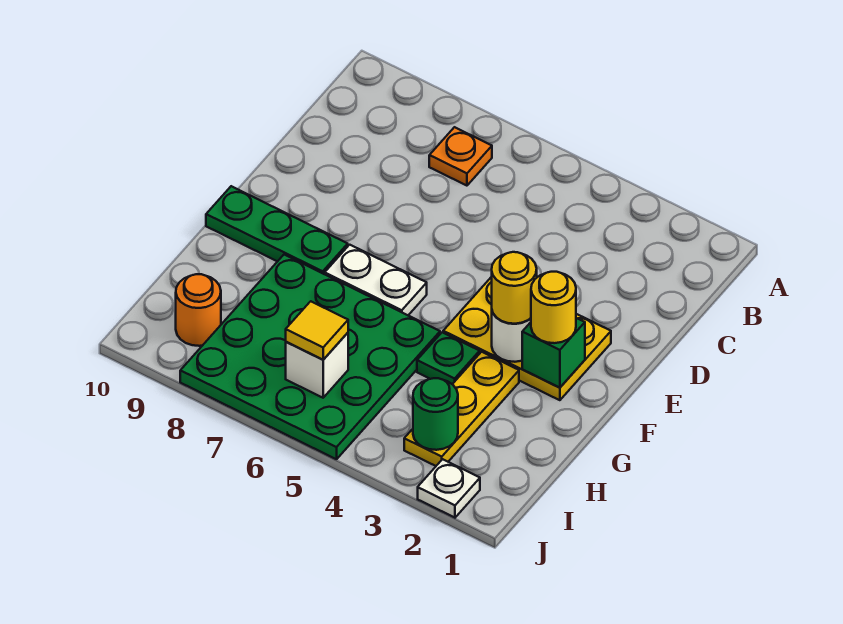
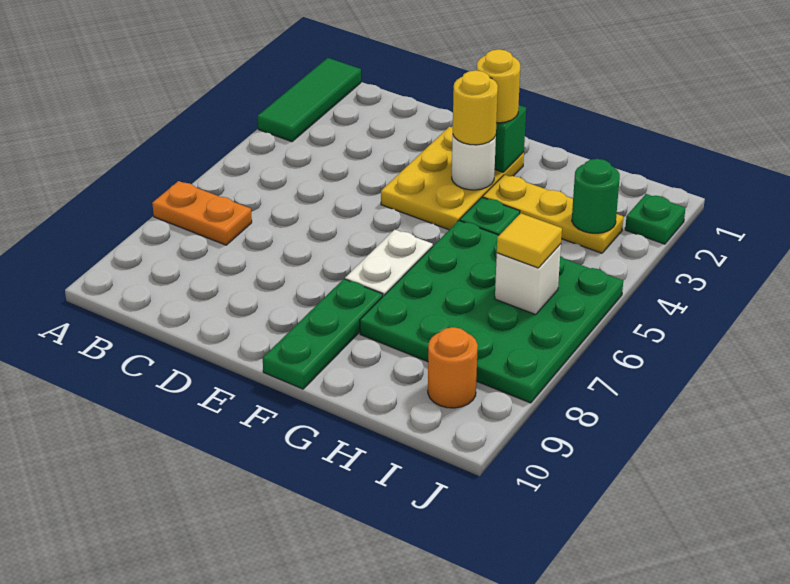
none -> green tile A1:A3 level 1
orange plate B7 level 1 -> orange plate A7:B7 level 1
white plate J2 level 1 -> green plate J2 level 1

